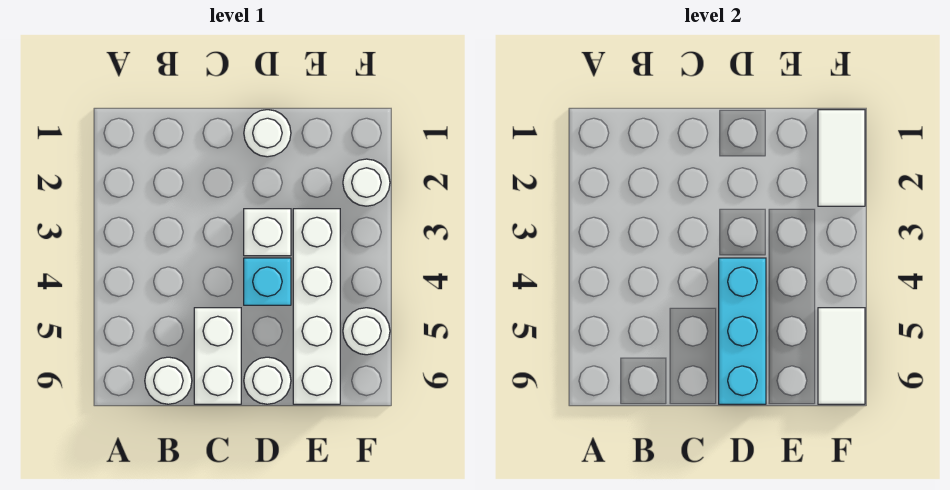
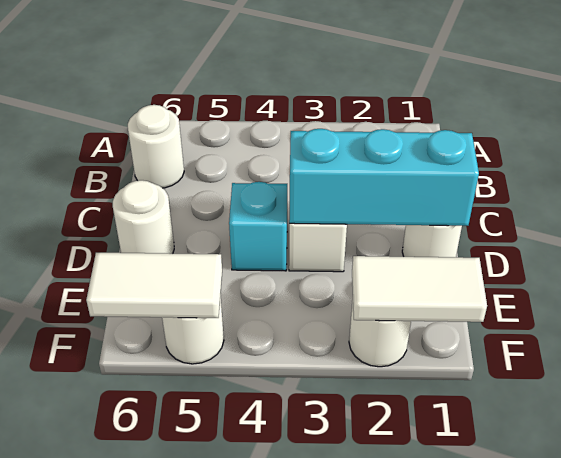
white brick C5:C6 level 1 -> none
cyan brick D4:D6 level 2 -> cyan brick D1:D3 level 2
white brick E3:E6 level 1 -> none

